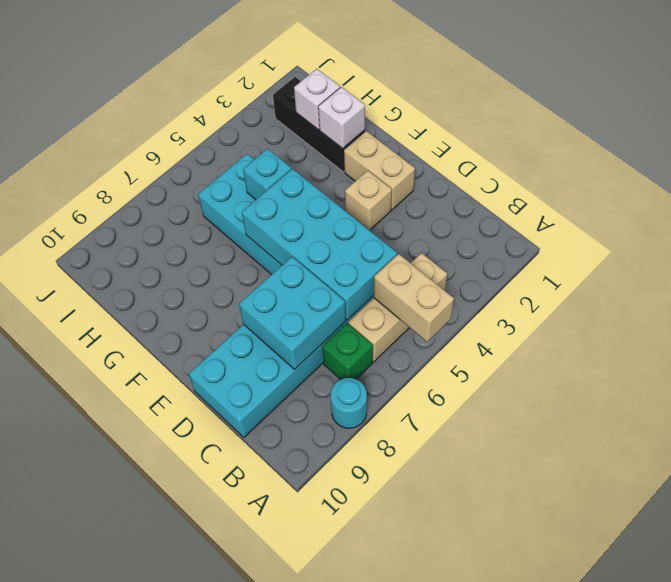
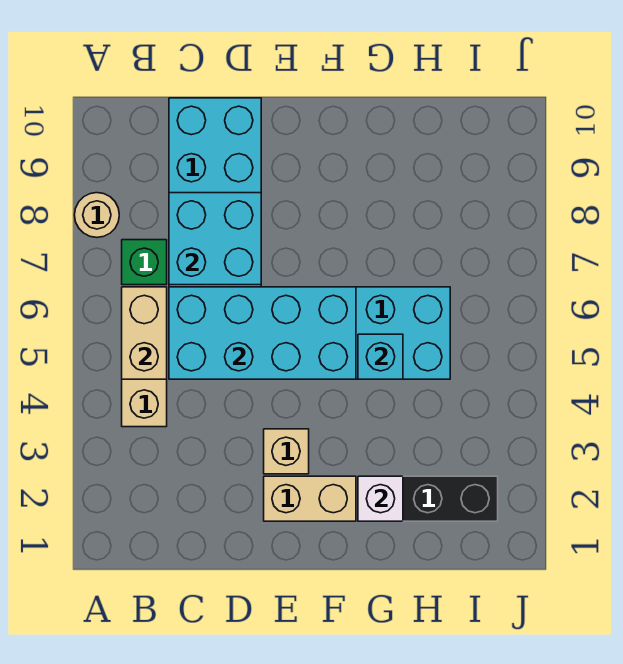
tan brick A5:B5 level 2 -> tan brick B5:B6 level 2
cyan round brick A8 level 1 -> tan round brick A8 level 1
white brick H2 level 2 -> none

